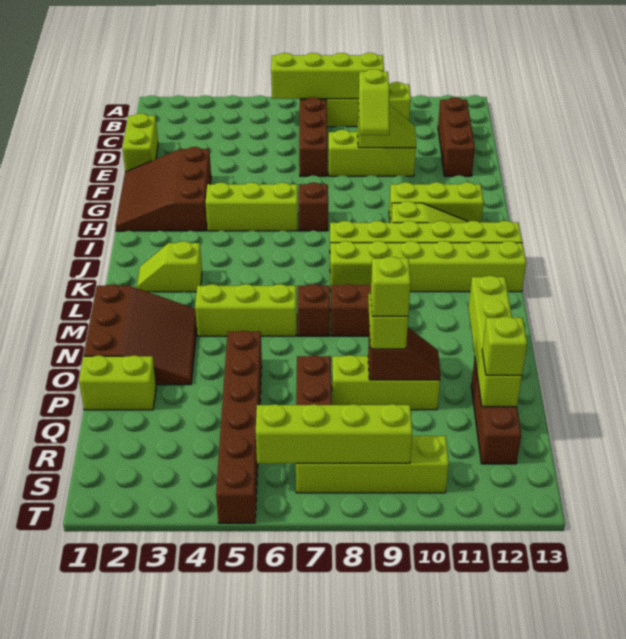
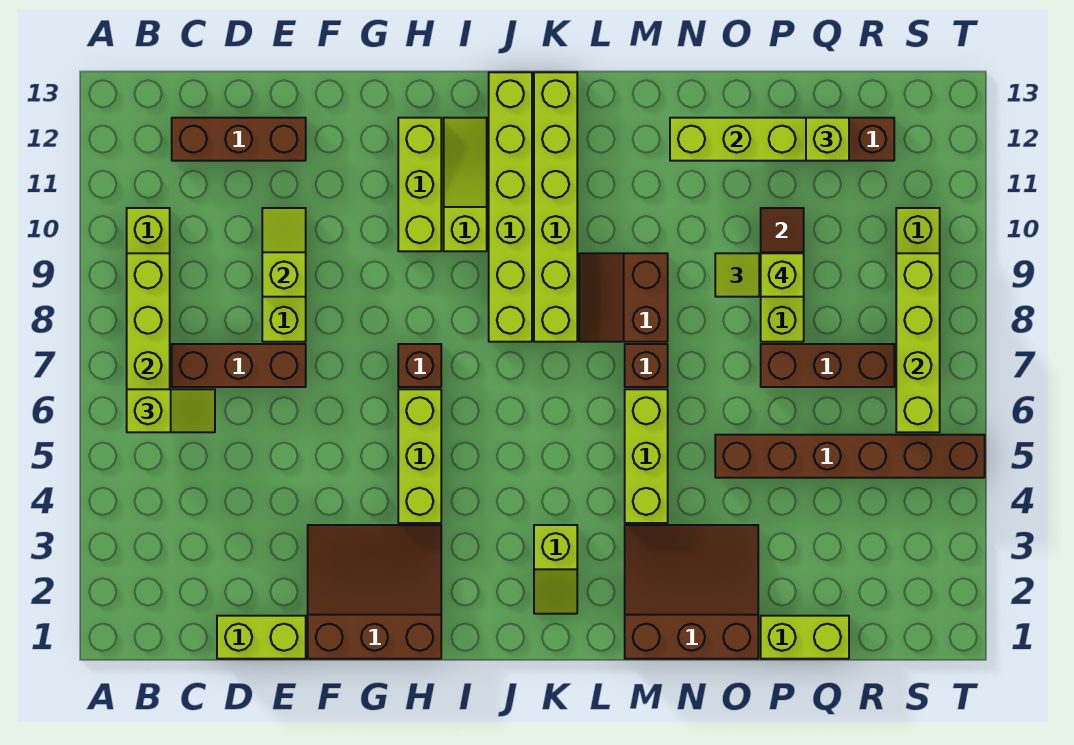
lime slope E9:F9 level 3 top E -> lime slope B6:C6 level 3 top B
brown slope F1:H3 level 1 top 3 -> brown slope F1:H3 level 1 top 1
lime brick P1:P2 level 1 -> lime brick P1:Q1 level 1

